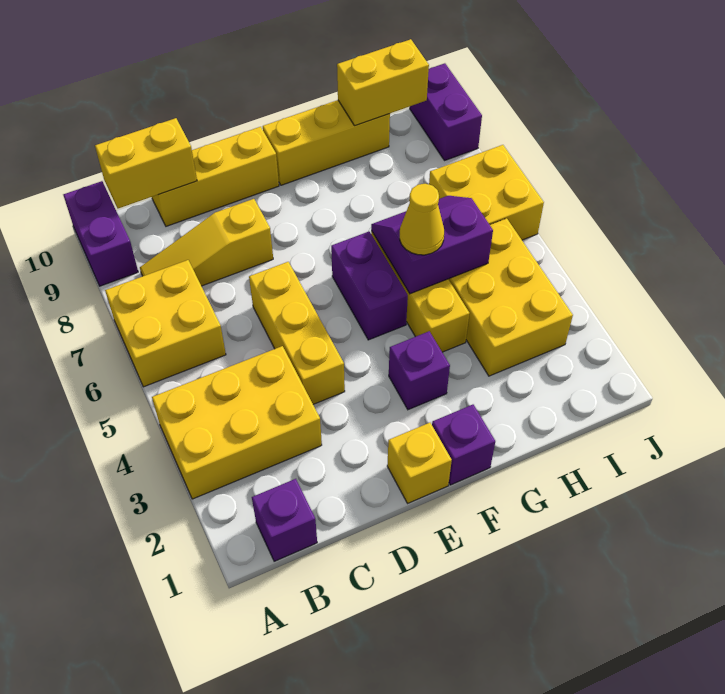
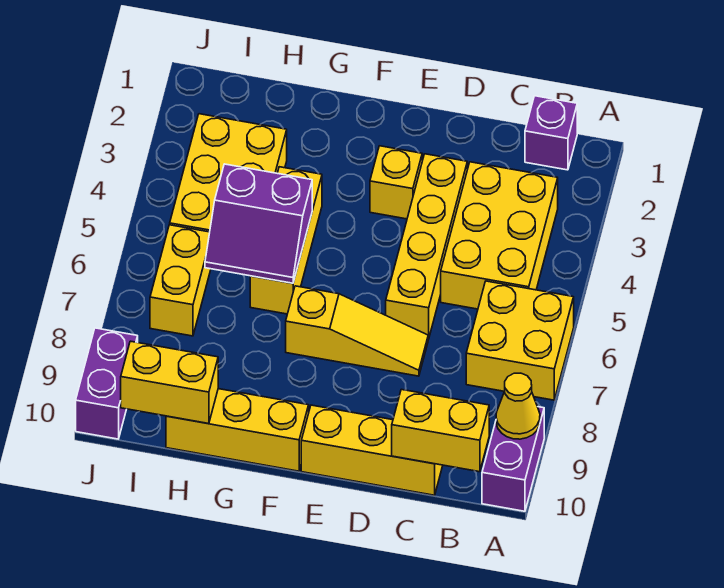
yellow brick A3:C4 level 1 -> yellow brick B3:C5 level 1
yellow slope B8:D8 level 1 top D -> yellow slope D7:F7 level 1 top F
yellow brick D4:D6 level 1 -> yellow brick D3:D6 level 1
yellow brick E1 level 1 -> yellow brick E3 level 1
purple brick F1 level 1 -> none
purple brick F3 level 1 -> none
purple brick F5:F6 level 1 -> none
yellow cone G5 level 3 -> yellow cone A9 level 2
yellow brick I6:J7 level 1 -> yellow brick I6:I7 level 1

